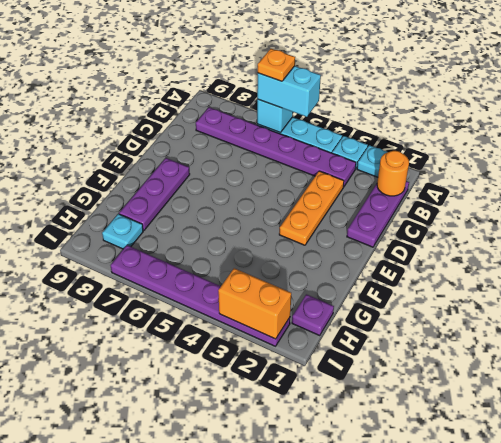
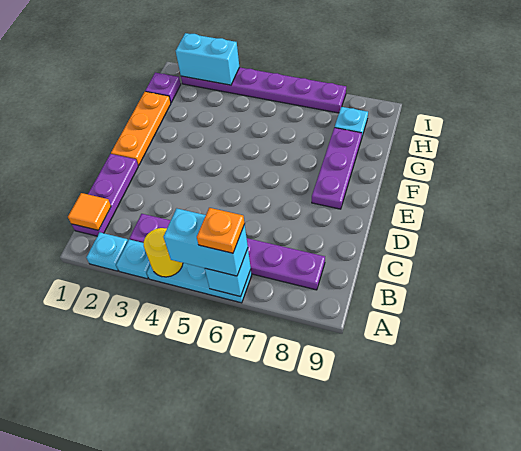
none -> yellow round brick A4 level 2
orange round brick B1 level 2 -> orange tile B1 level 2
orange plate C3:E3 level 1 -> orange plate E1:G1 level 1
orange brick I2:I3 level 2 -> cyan brick I2:I3 level 2

